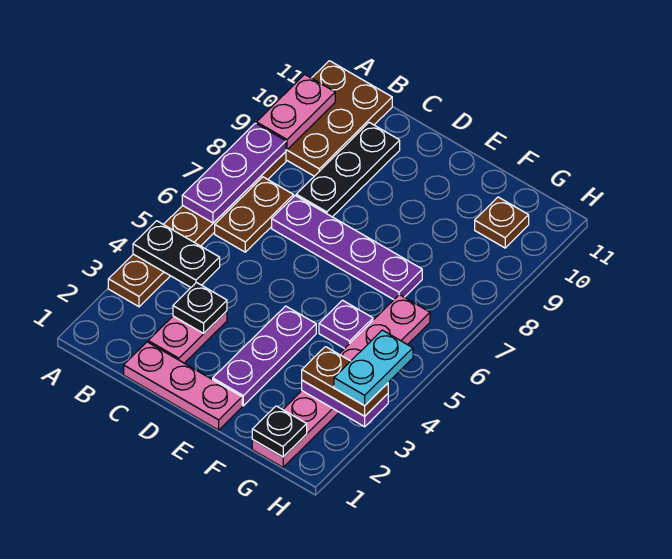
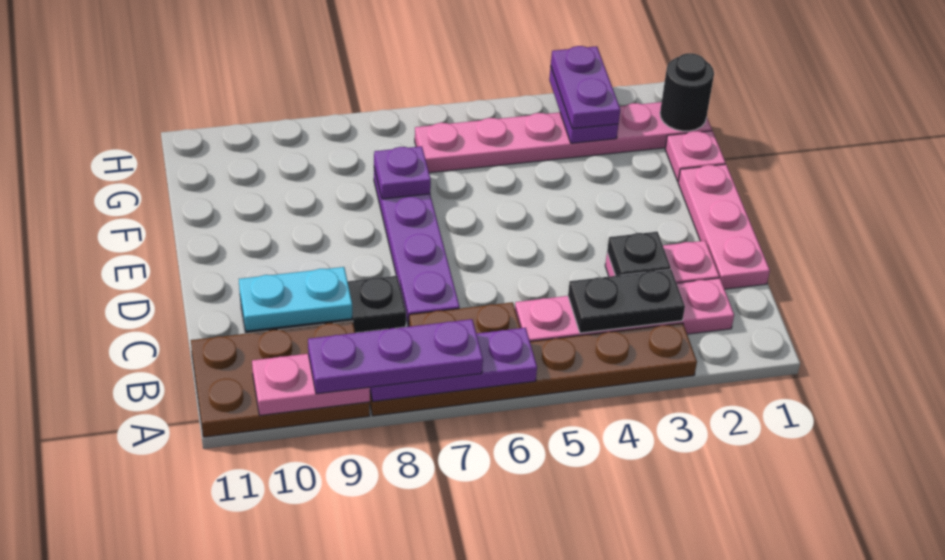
black plate A4:B4 level 2 -> black plate B3:B4 level 2
none -> pink plate B2:B5 level 1
purple plate E2:E4 level 1 -> purple plate A7:A9 level 3
none -> pink plate F1 level 1
purple plate F5 level 1 -> purple plate F7 level 2
black plate G1 level 2 -> black round brick G1 level 2
brown plate G3:H3 level 3 -> purple plate G3:H3 level 3
brown plate G10 level 1 -> none
cyan plate H3:H4 level 4 -> cyan plate C9:C10 level 2

